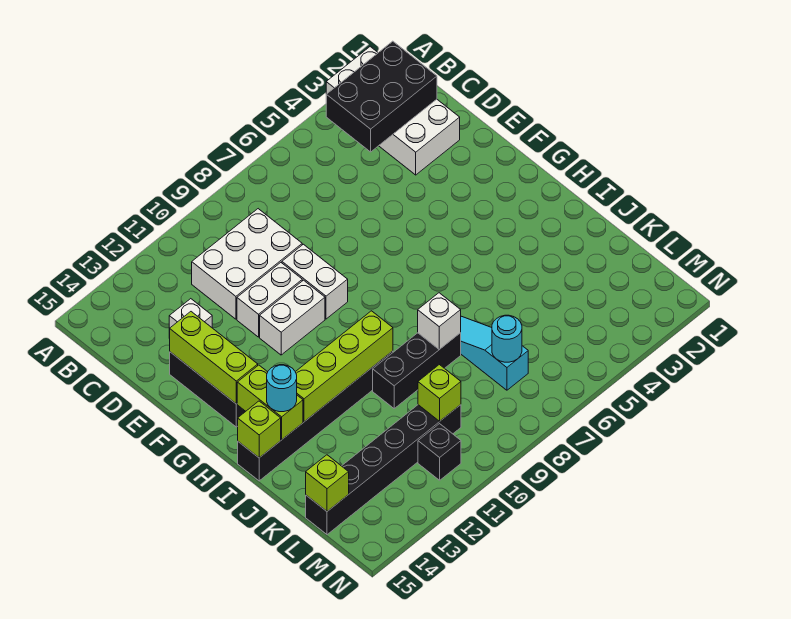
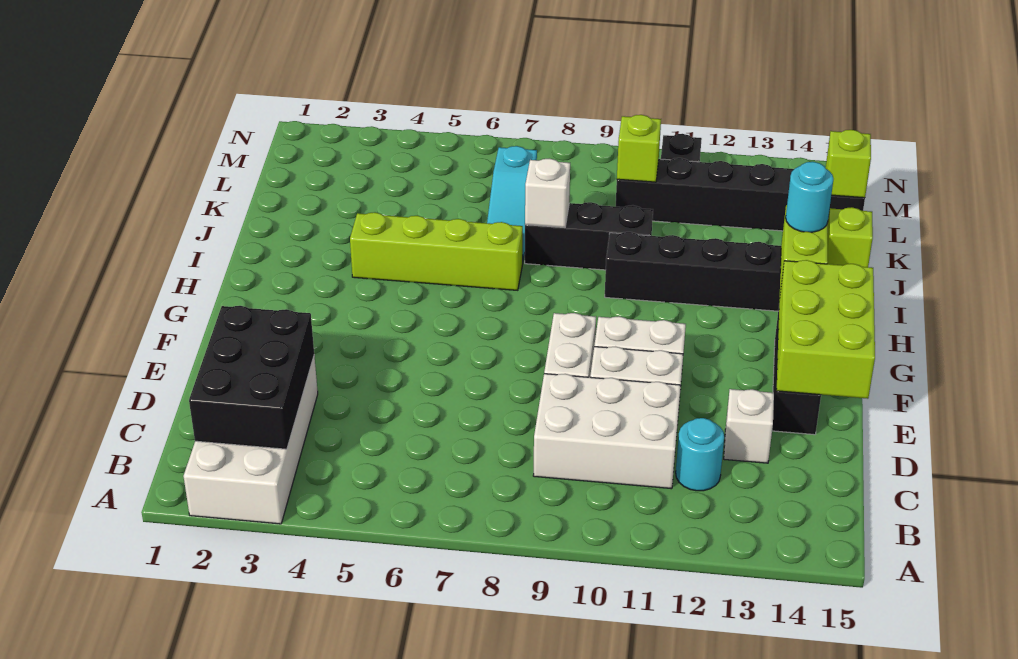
black brick B2:C4 level 2 -> black brick B2:D3 level 2
lime brick E14:G14 level 2 -> lime brick E14:G15 level 2
lime brick I10:I13 level 2 -> lime brick I4:I7 level 1
cyan round brick L7 level 2 -> cyan round brick C12 level 1

